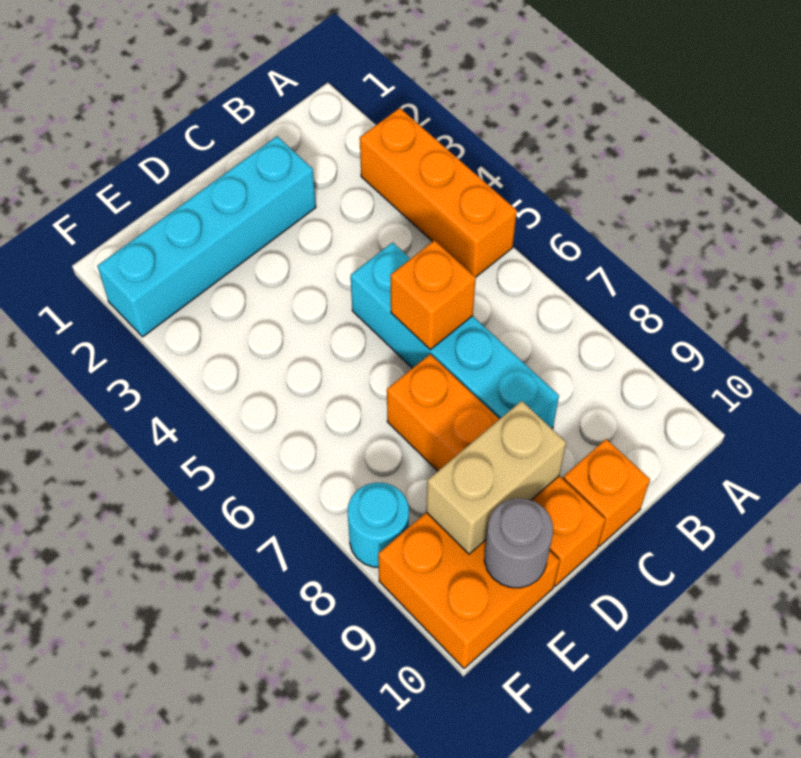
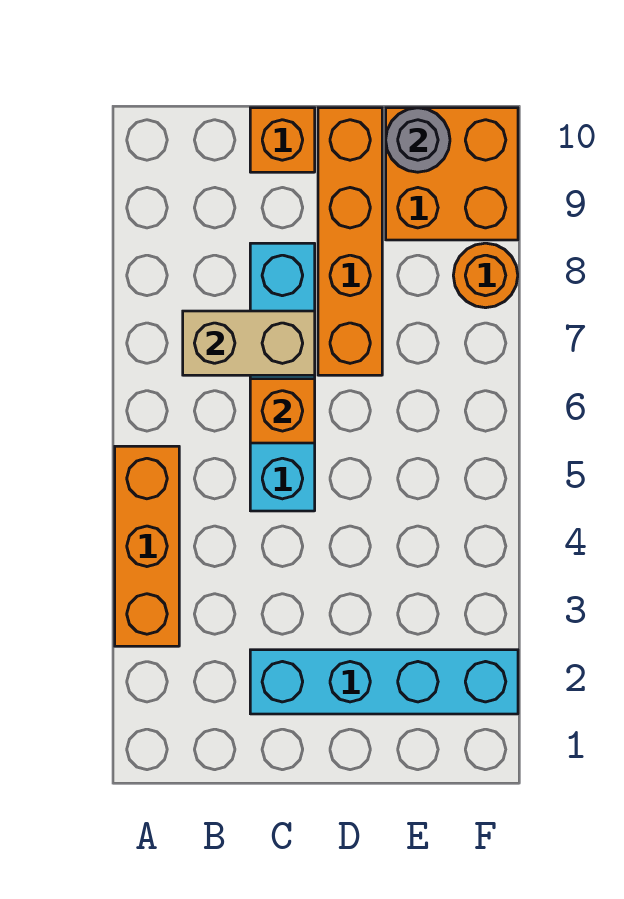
tan brick D9:E9 level 2 -> tan brick B7:C7 level 2
cyan round brick F8 level 1 -> orange round brick F8 level 1

